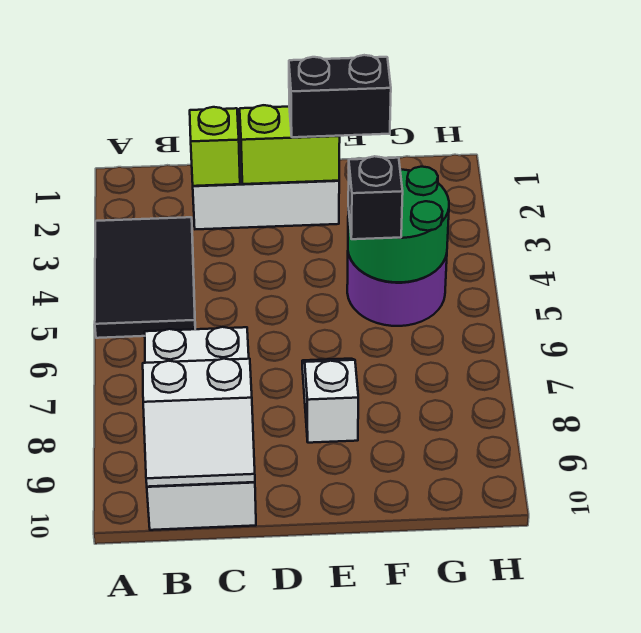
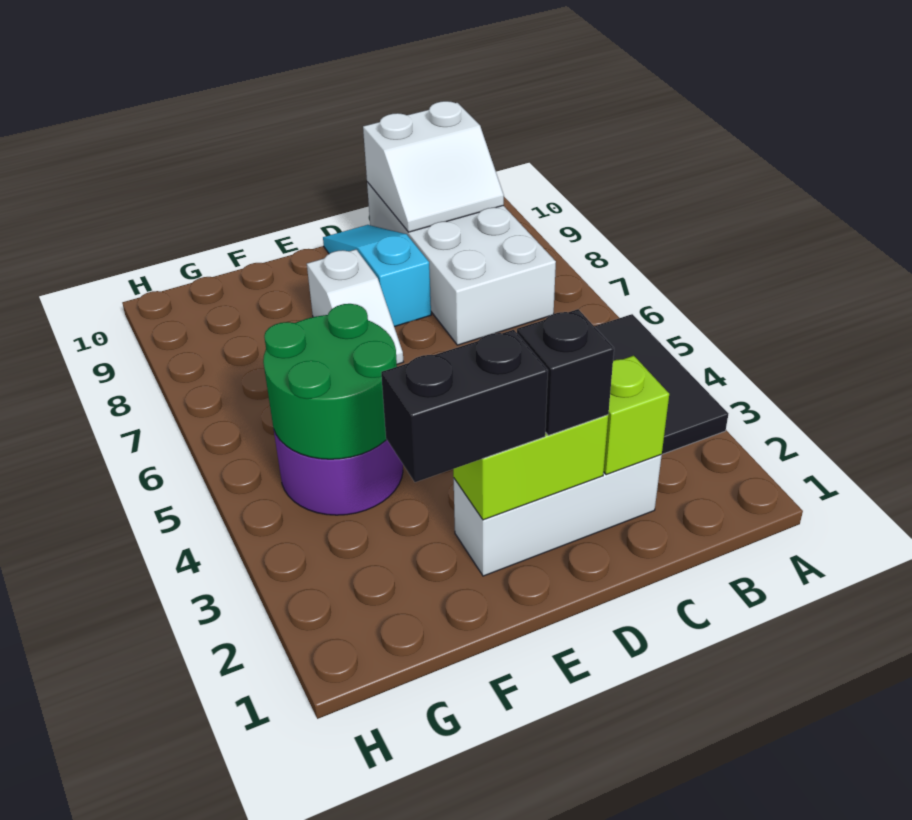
white slope B9:C10 level 2 top 9 -> white slope B9:C10 level 2 top 10
none -> cyan slope D8:D10 level 1 top 8
black brick F5 level 3 -> black brick D2 level 3

